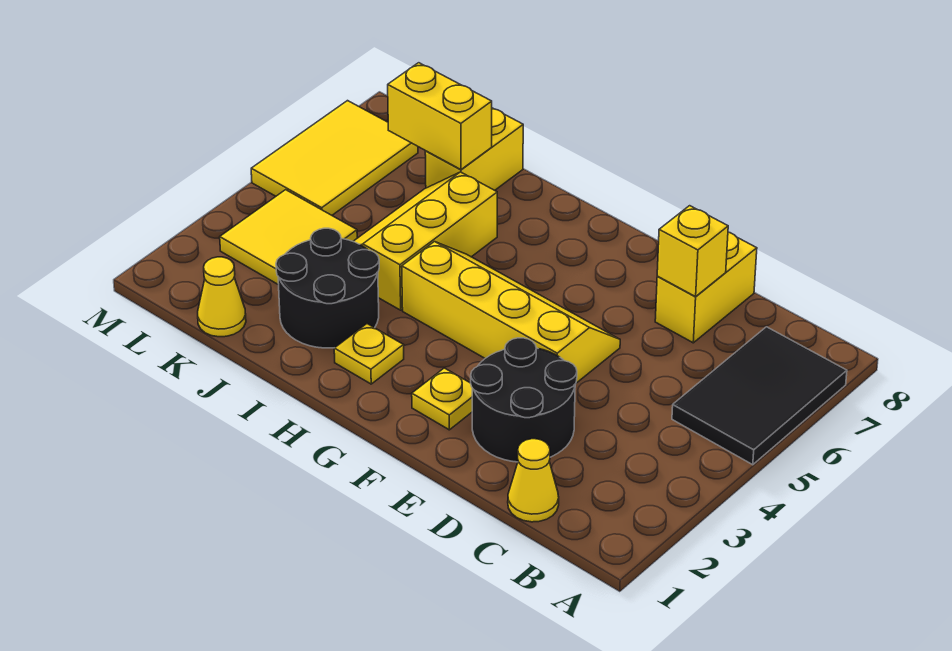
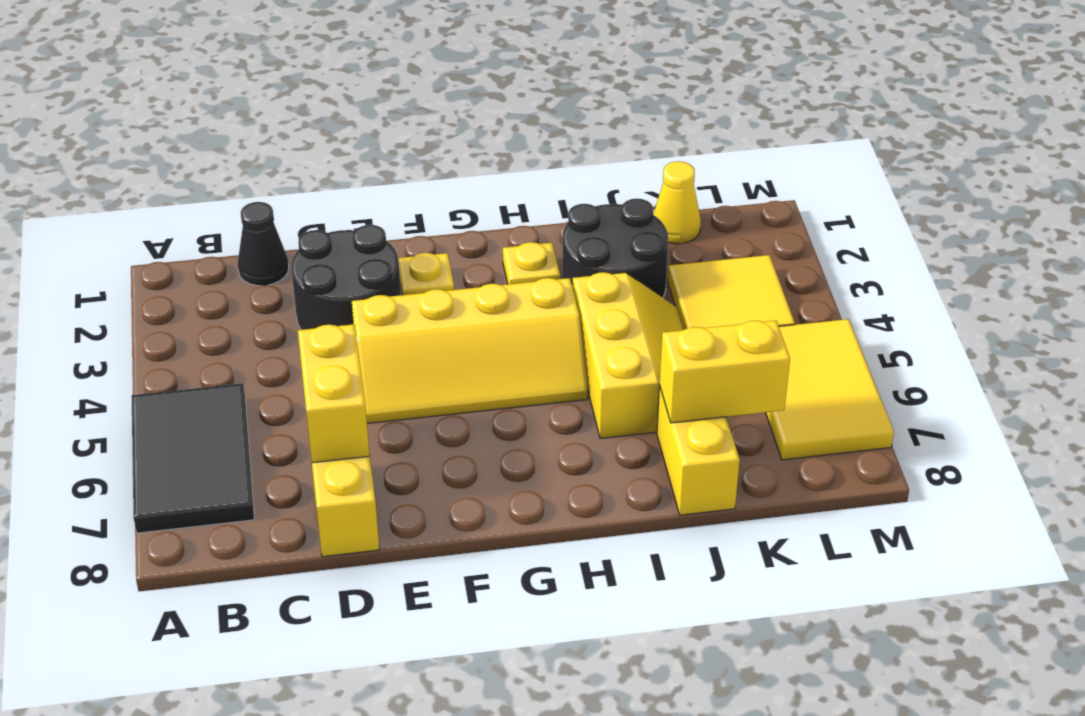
yellow cone C1 level 1 -> black cone C1 level 1
yellow brick D7 level 2 -> yellow brick D6:D7 level 2

